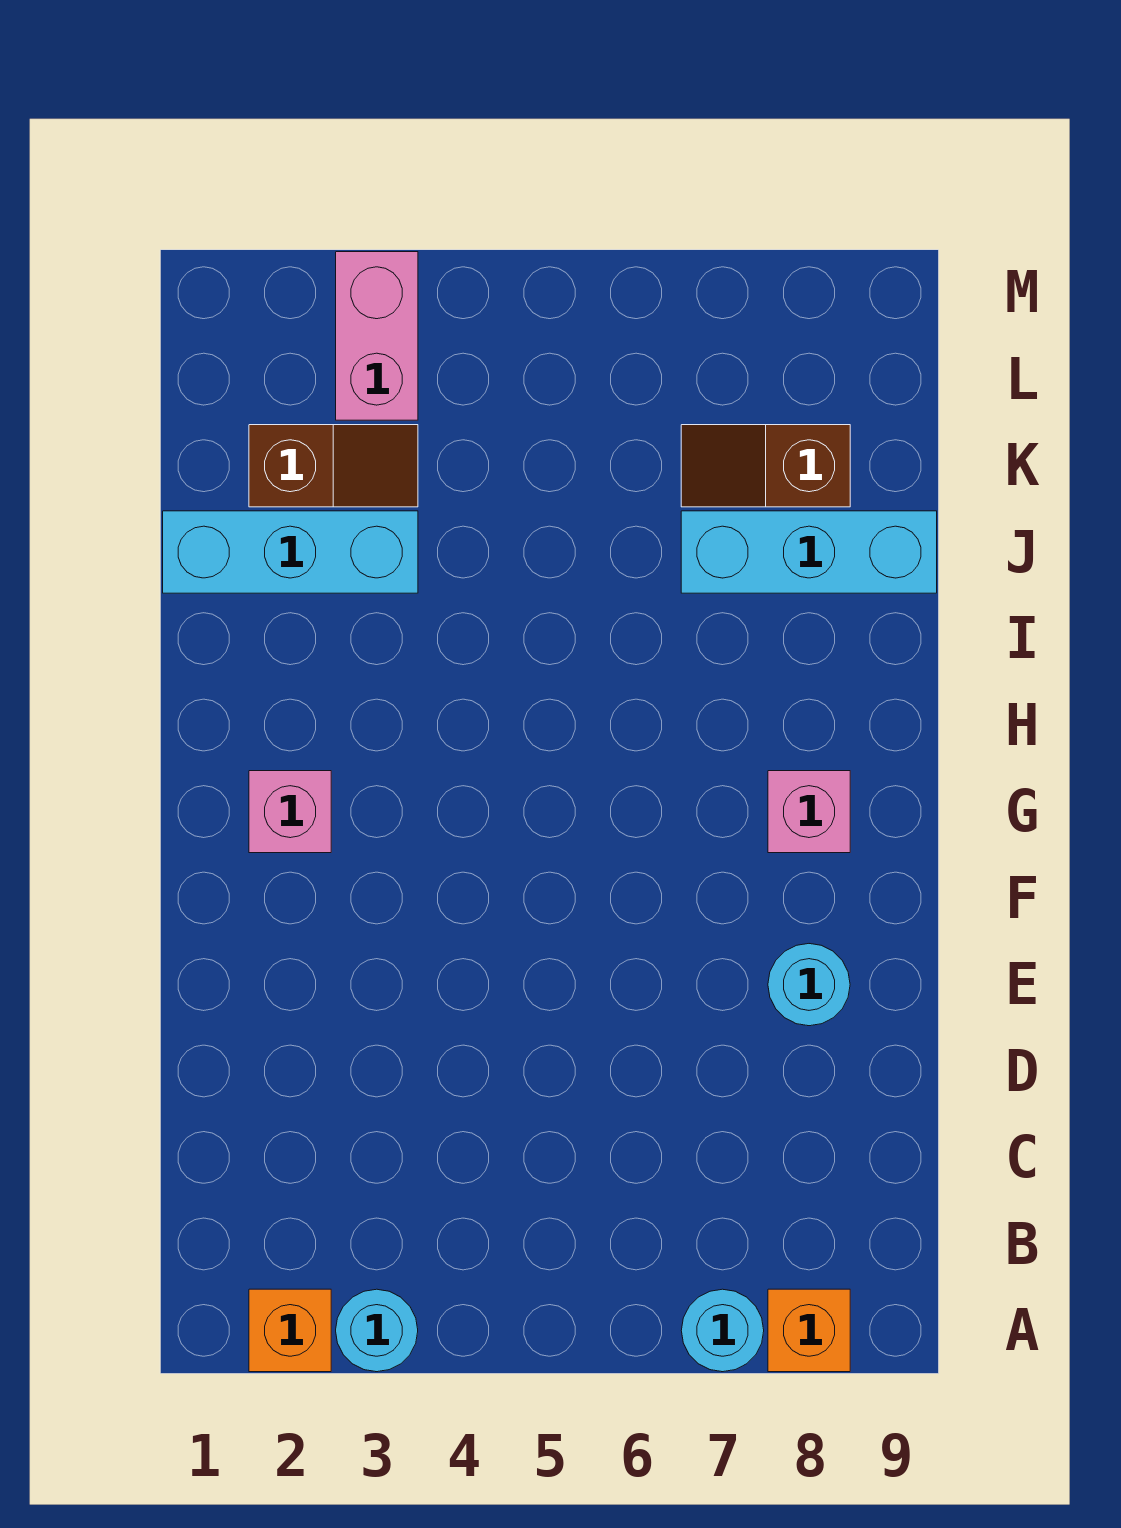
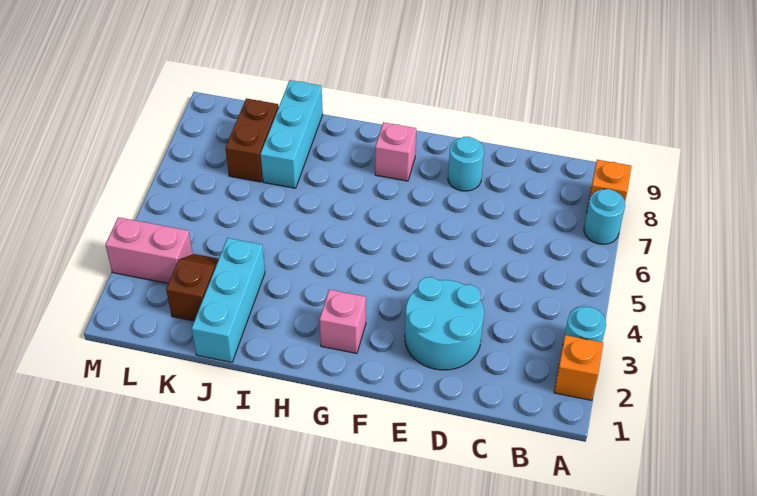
none -> cyan round brick D2:E3 level 1
brown slope K7:K8 level 1 top 8 -> brown brick K7:K8 level 1

